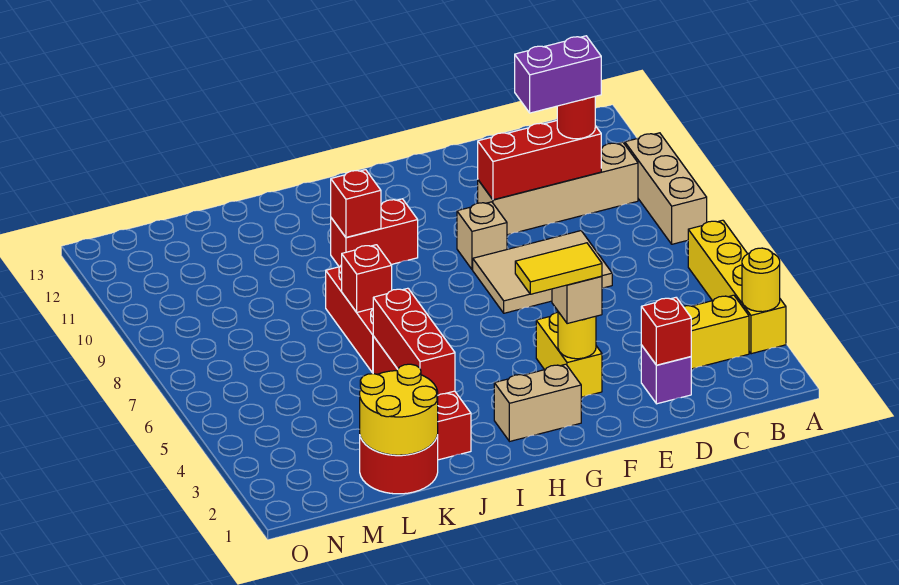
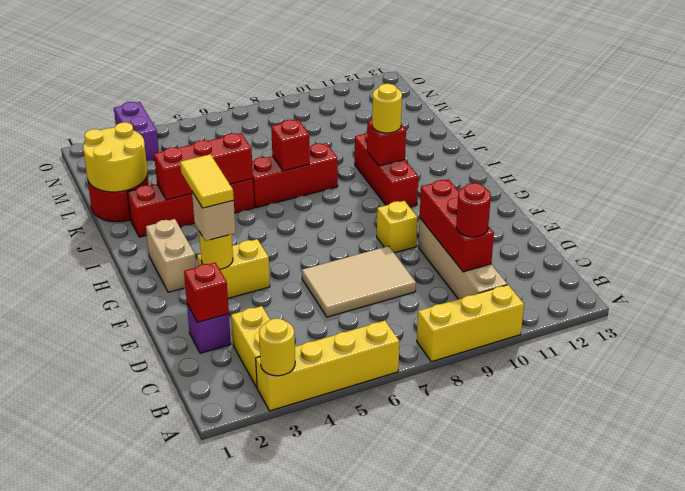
tan brick A8:A10 level 1 -> yellow brick A8:A10 level 1
purple brick C10:D10 level 4 -> purple brick N3:O3 level 1
tan tile D7:F8 level 1 -> tan tile D6:E8 level 1
tan brick F9 level 1 -> yellow brick F9 level 1
red brick H10:I10 level 1 -> red brick H10:J10 level 1
none -> yellow round brick I10 level 3

